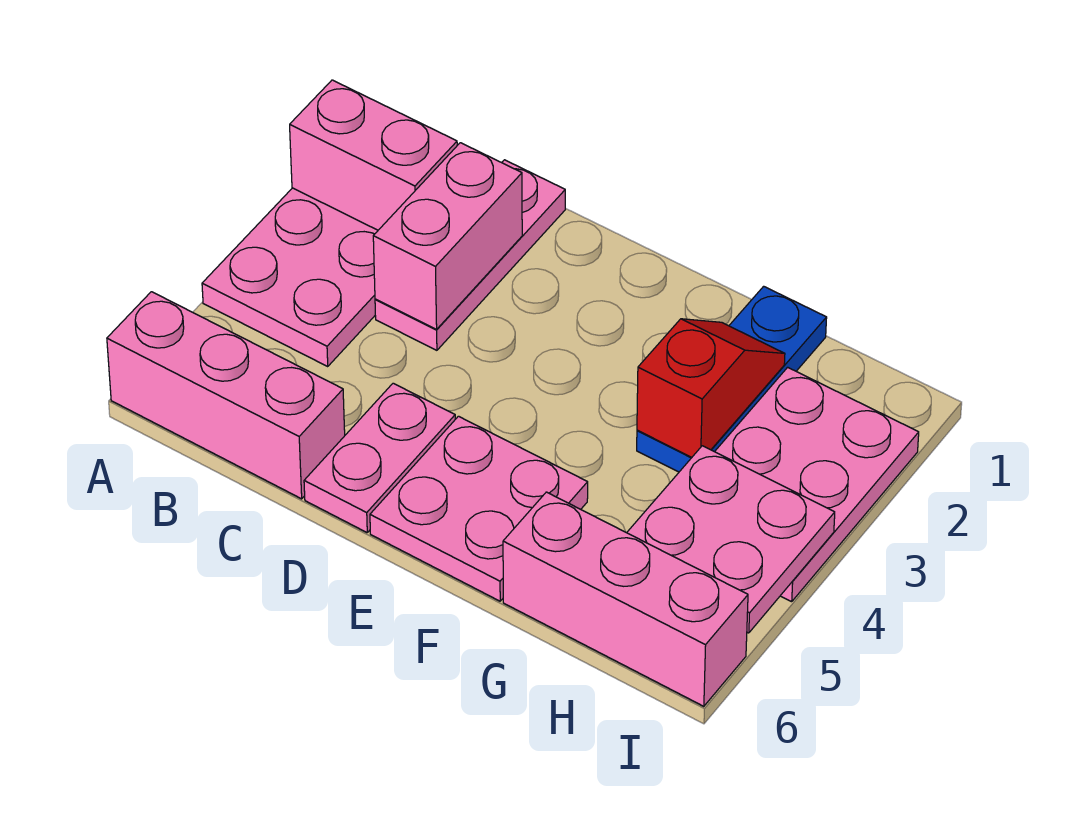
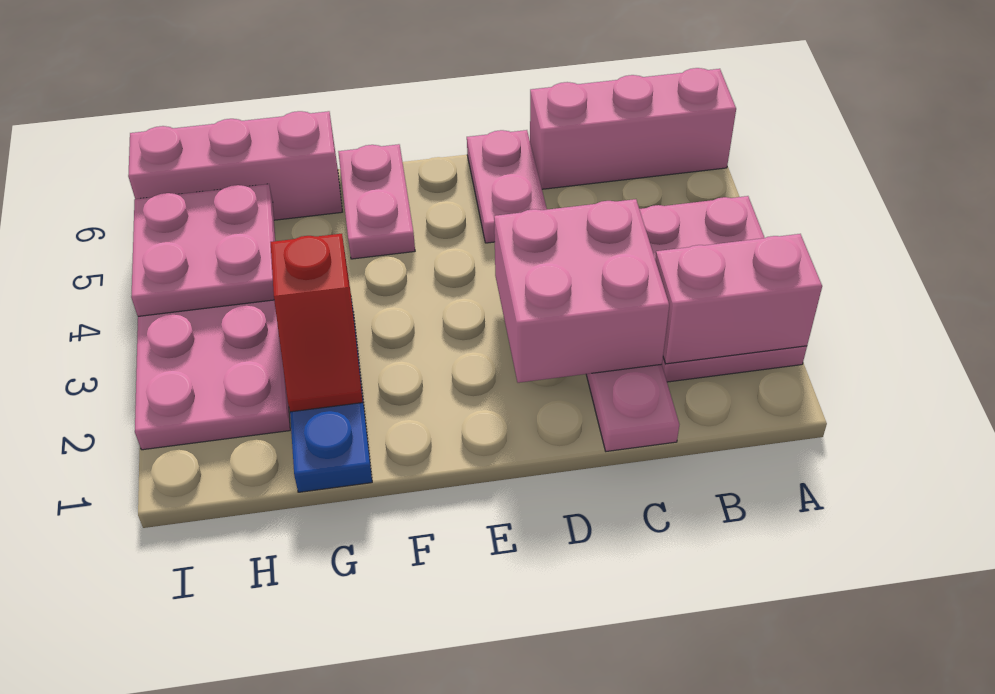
pink brick C2:C3 level 2 -> pink brick C2:D3 level 2
pink plate E5:F6 level 1 -> pink plate F5:F6 level 1

